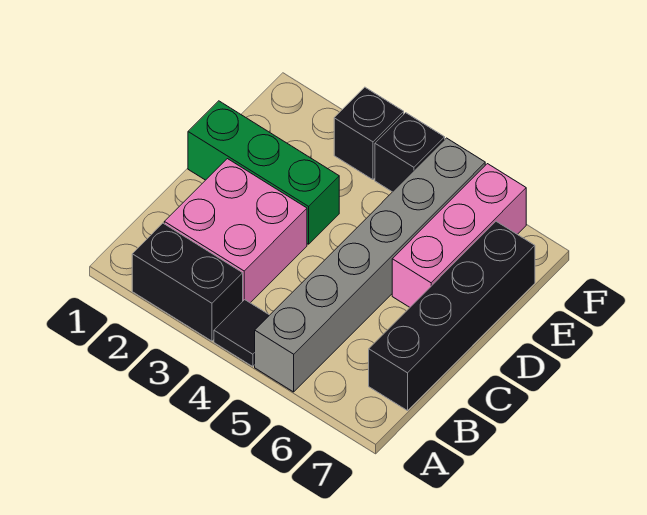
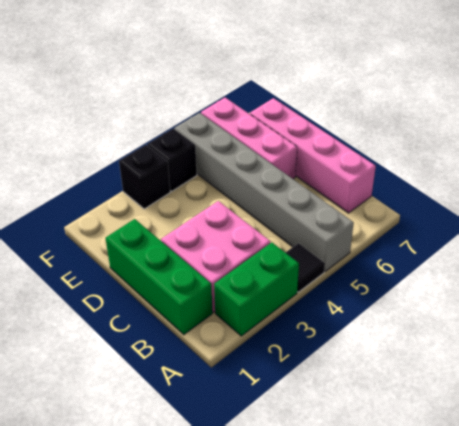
black brick A2:A3 level 1 -> green brick A2:A3 level 1
black brick B7:E7 level 1 -> pink brick B7:E7 level 1
green brick D1:D3 level 1 -> green brick B1:D1 level 1

